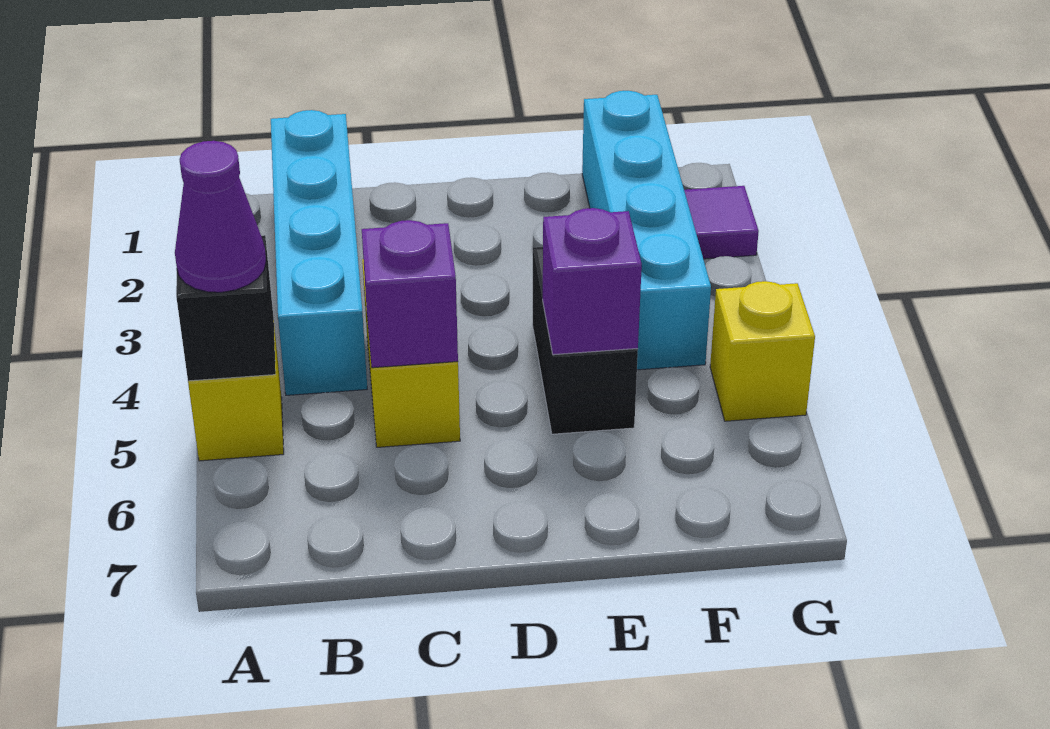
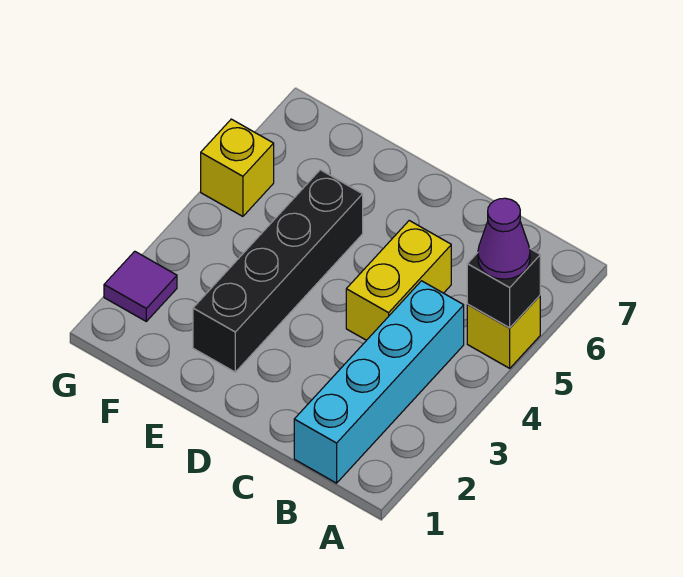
purple brick C5 level 2 -> none
black brick E4:E5 level 1 -> black brick E2:E5 level 1
purple brick E5 level 2 -> none
cyan brick F1:F4 level 1 -> none

